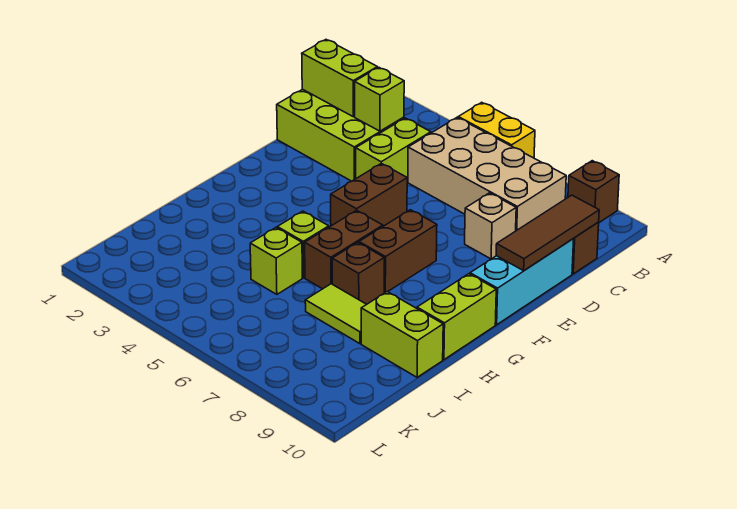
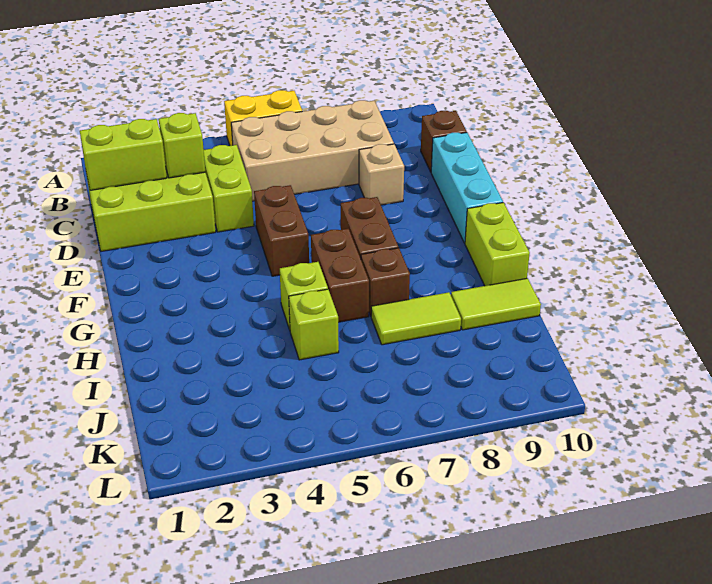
brown brick A9 level 1 -> none
brown tile C10:E10 level 2 -> none
lime brick I9:I10 level 1 -> lime tile I9:I10 level 1

